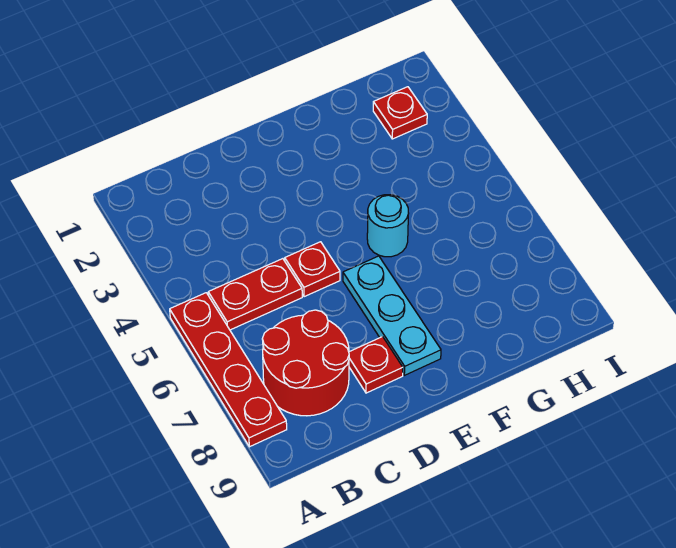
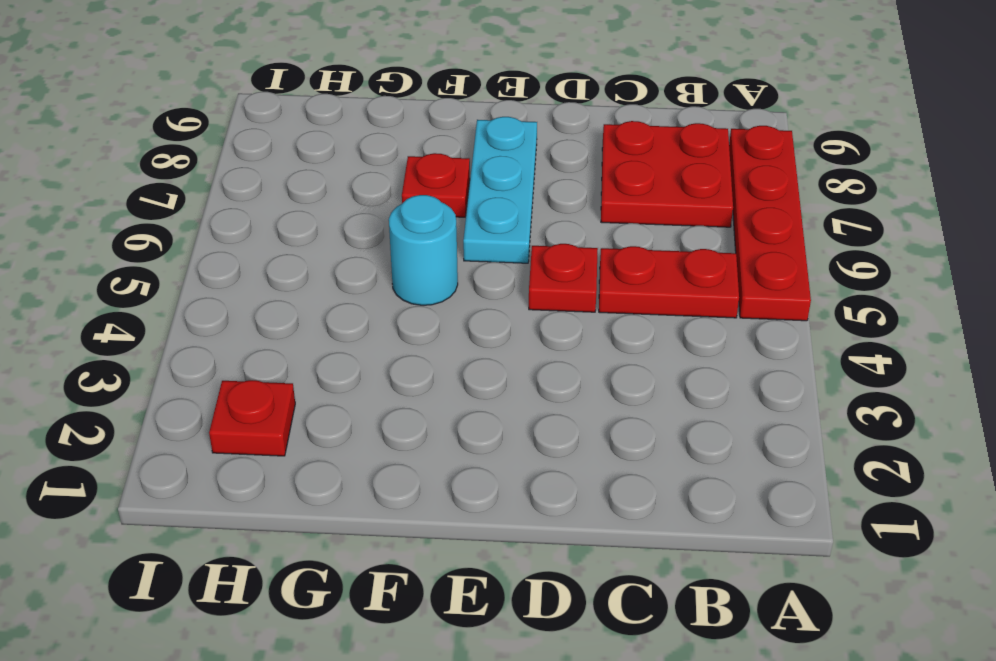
red round brick B7:C8 level 1 -> red plate B7:C8 level 1
red plate D8 level 1 -> red plate F7 level 1

